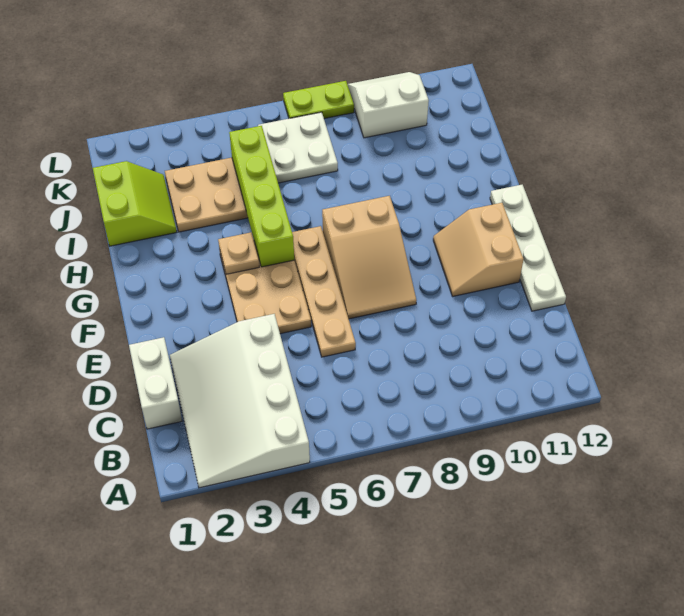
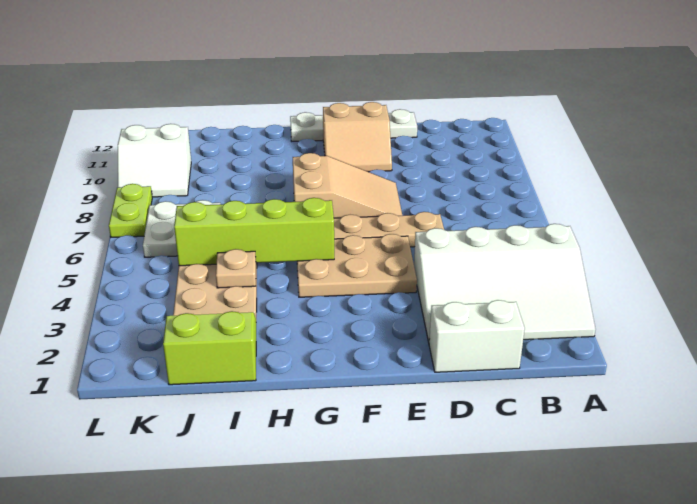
tan plate G4 level 2 -> tan plate I4 level 2
white slope K9:L10 level 1 top K -> white slope K9:L10 level 1 top 10

